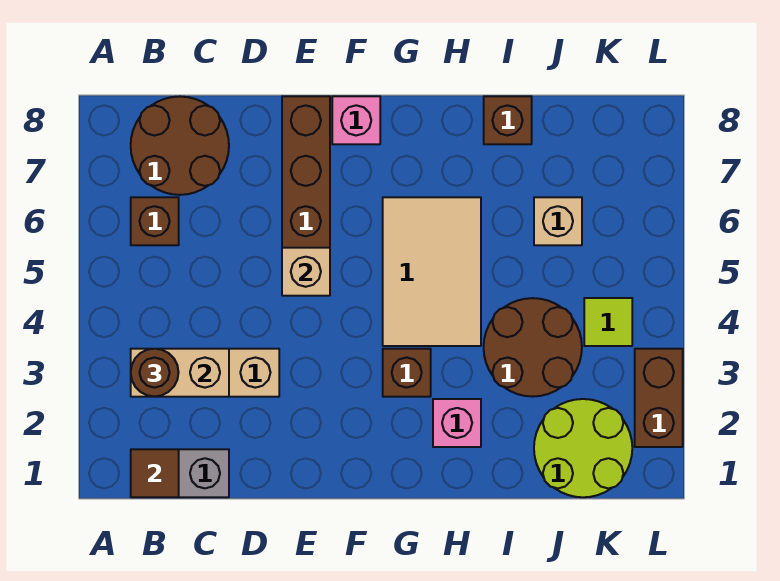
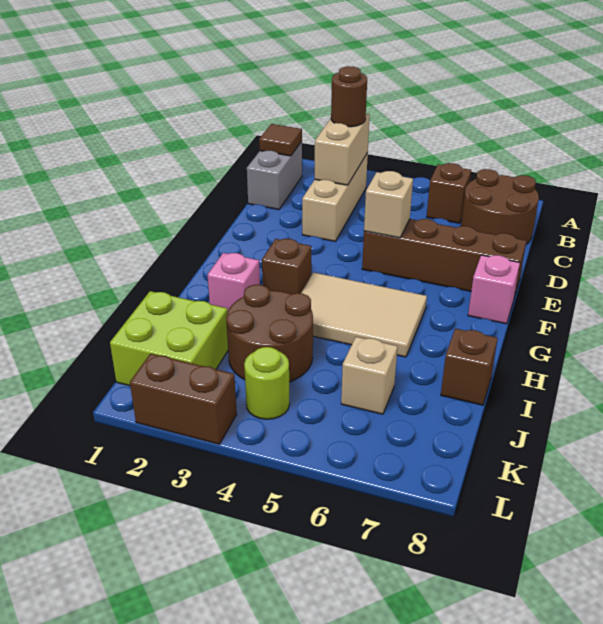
lime round brick J1:K2 level 1 -> lime brick J1:K2 level 1
lime tile K4 level 1 -> lime round brick K4 level 1

